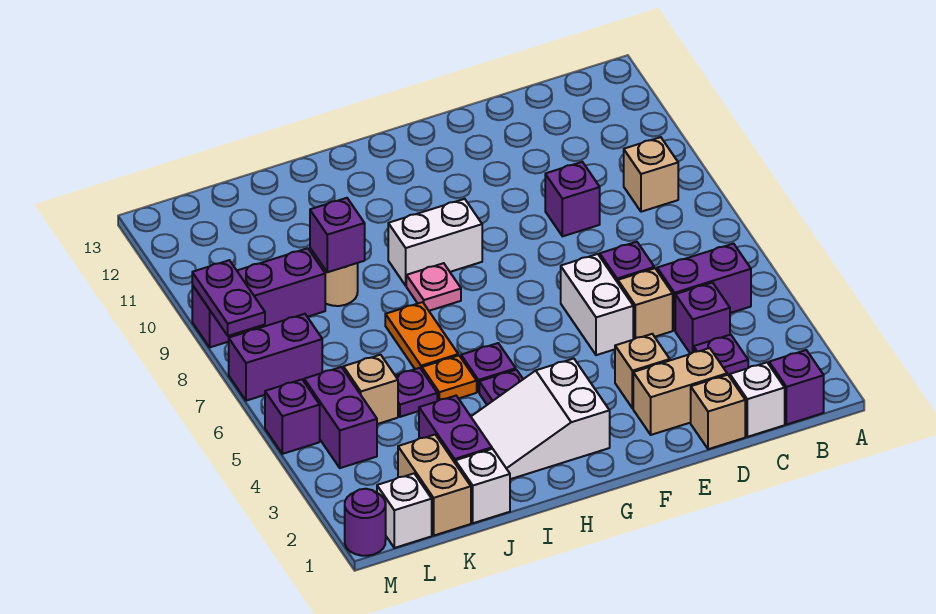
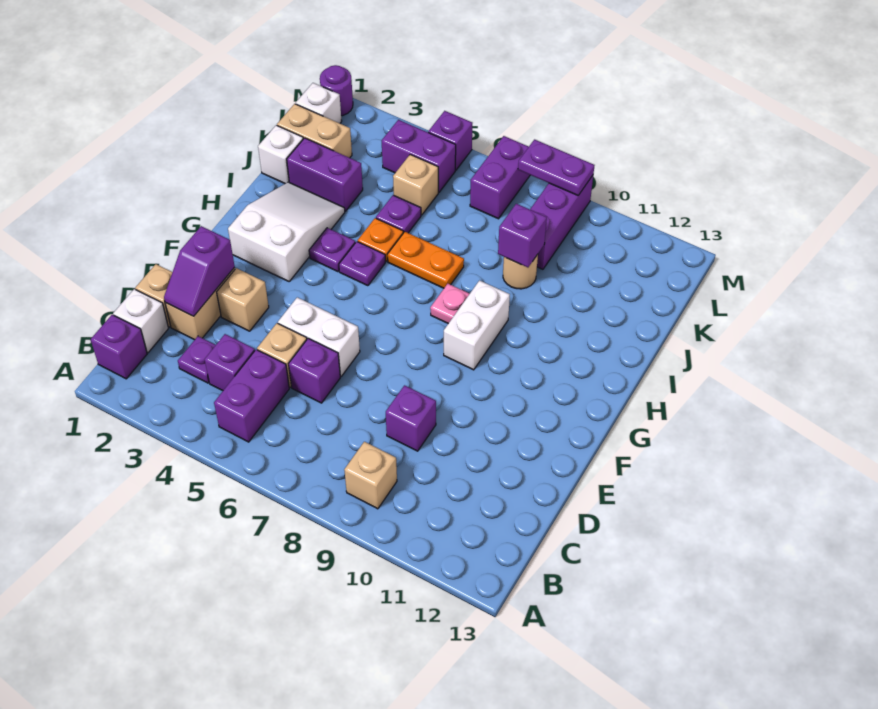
none -> purple slope D2:E2 level 2 top E

